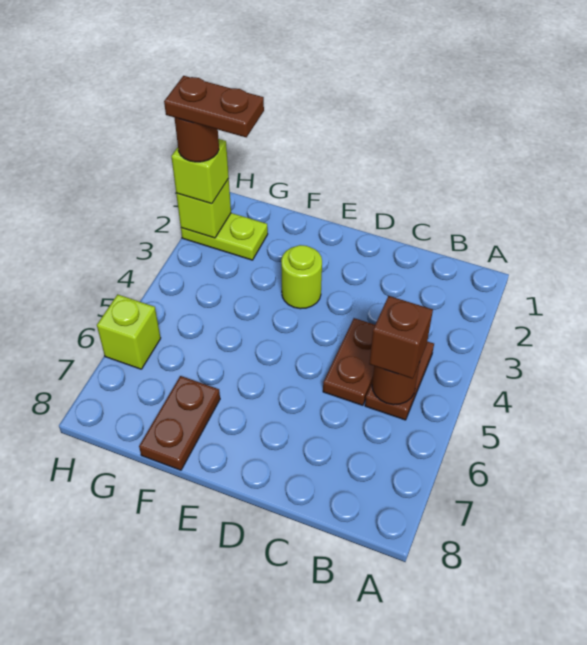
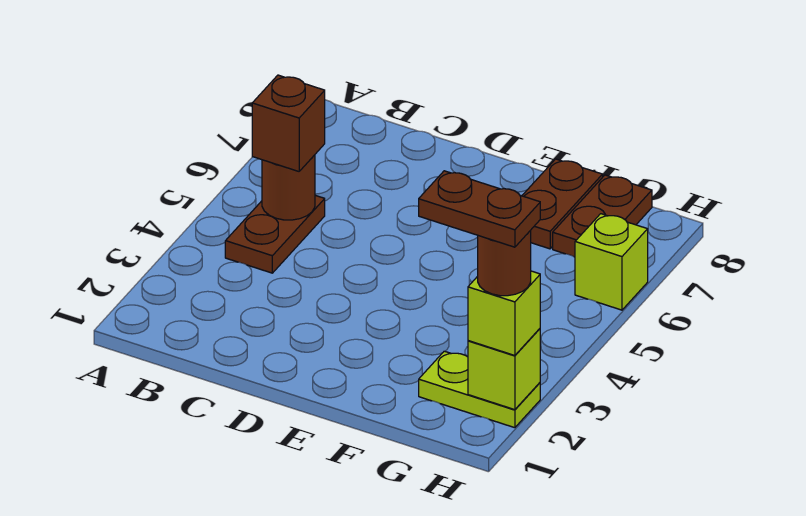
brown plate C4:C5 level 1 -> brown plate G7:G8 level 1
lime round brick E3 level 1 -> none

